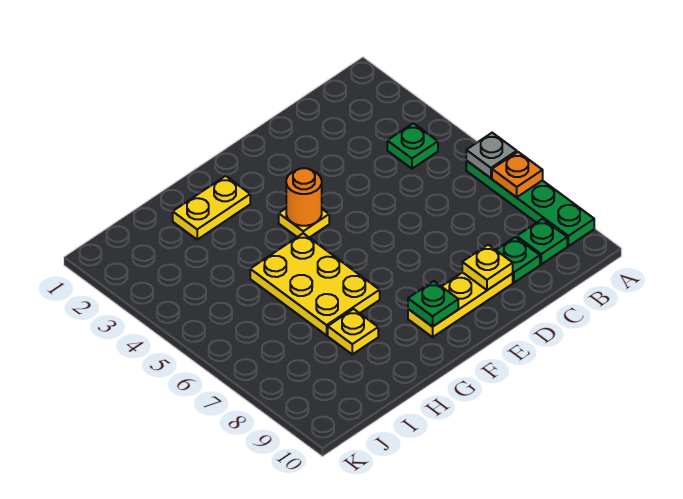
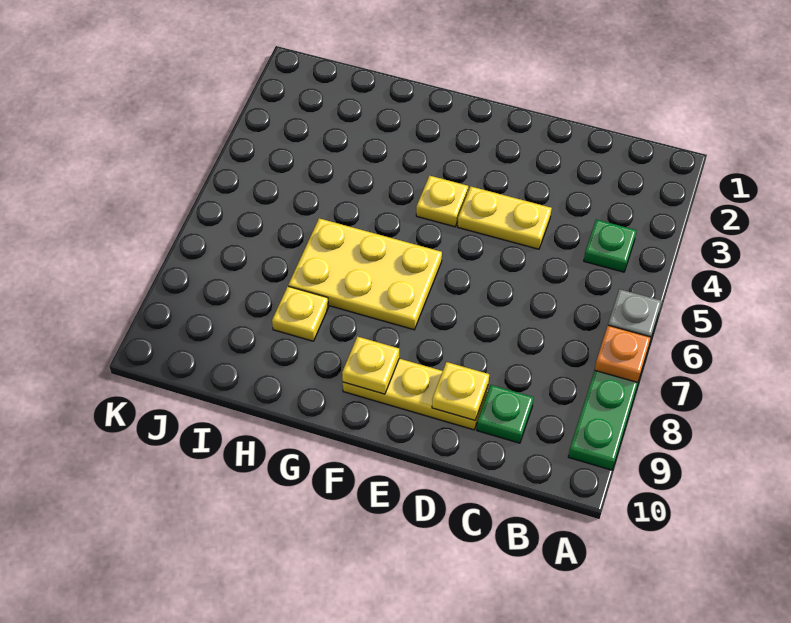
green plate B9 level 1 -> none
orange round brick F4 level 2 -> none
green plate F9 level 2 -> yellow plate F9 level 2
yellow plate G2:H2 level 1 -> yellow plate D4:E4 level 1
yellow plate G5:H7 level 1 -> yellow plate F6:H7 level 1

